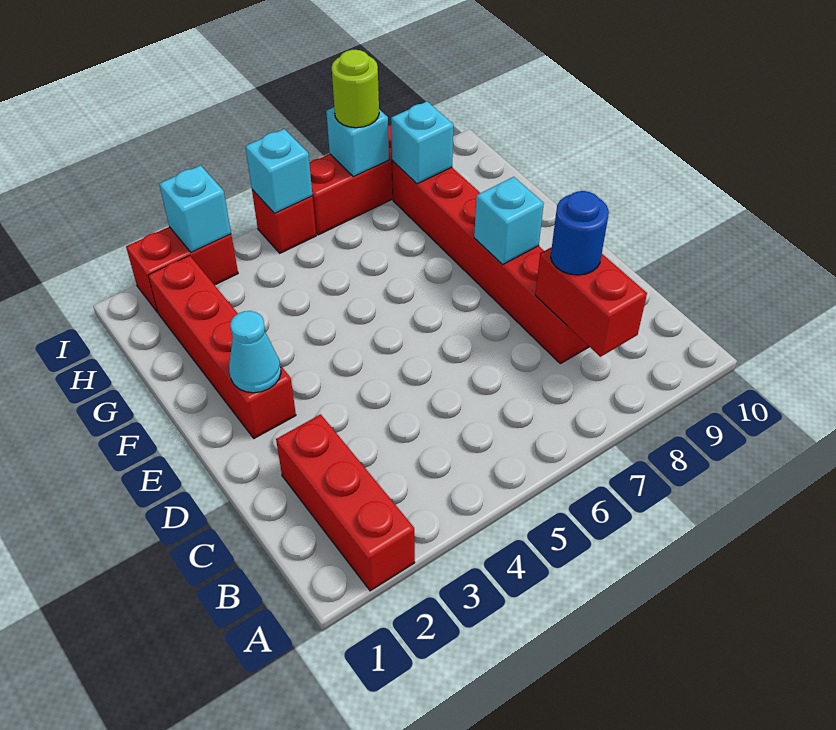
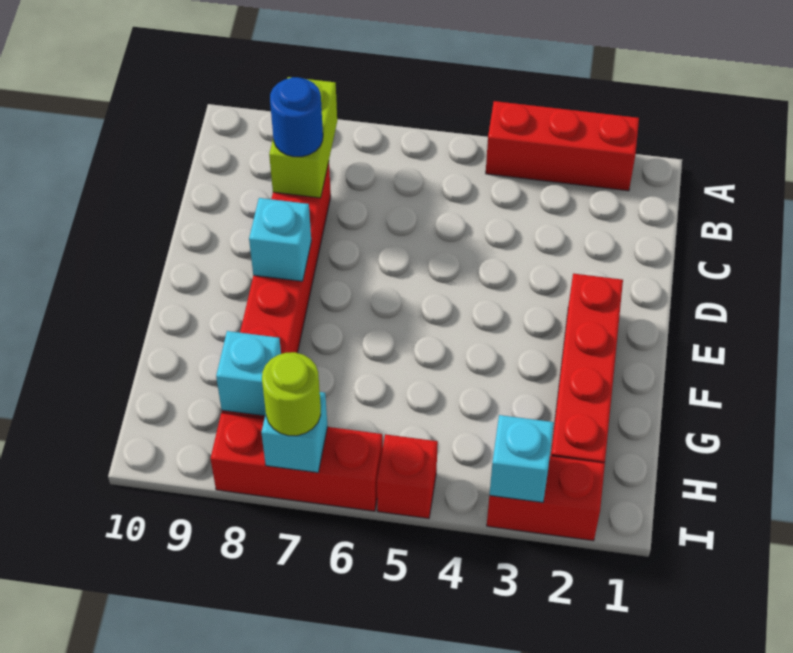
red brick A2:C2 level 1 -> red brick A2:A4 level 1
red brick B8:C8 level 2 -> lime brick B8:C8 level 2
cyan cone E2 level 2 -> none
cyan brick I5 level 2 -> none

